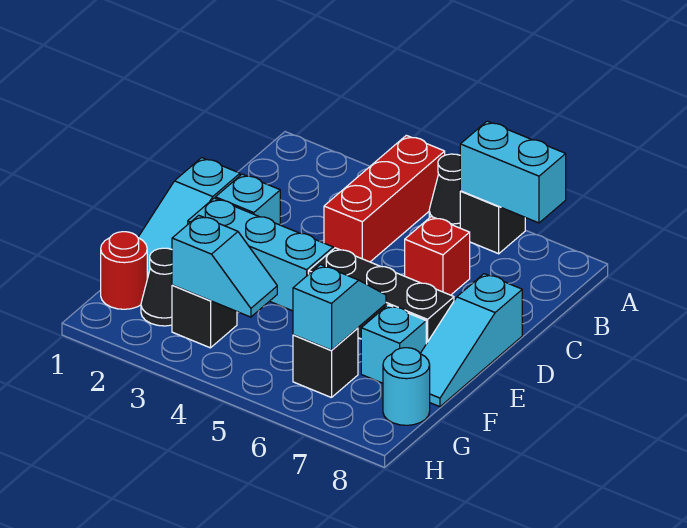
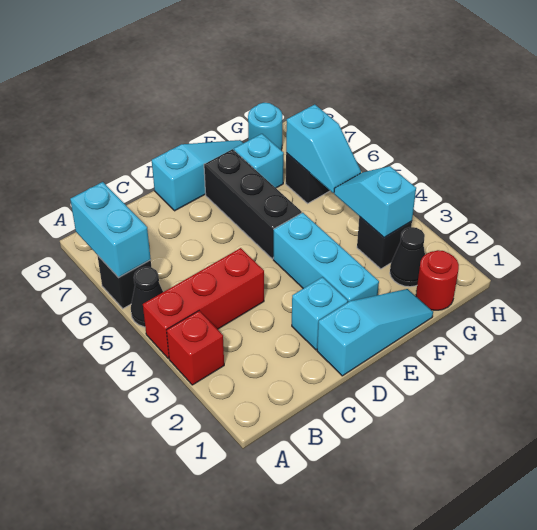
red brick C6 level 1 -> red brick A3 level 1
cyan slope F6:G6 level 2 top G -> cyan slope G5:G6 level 2 top 6

